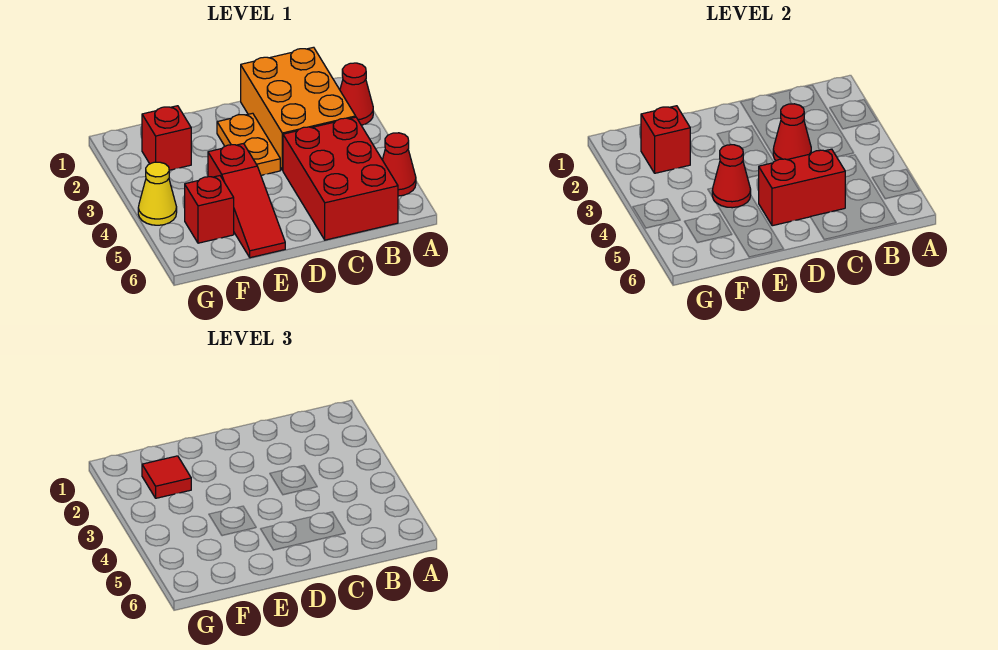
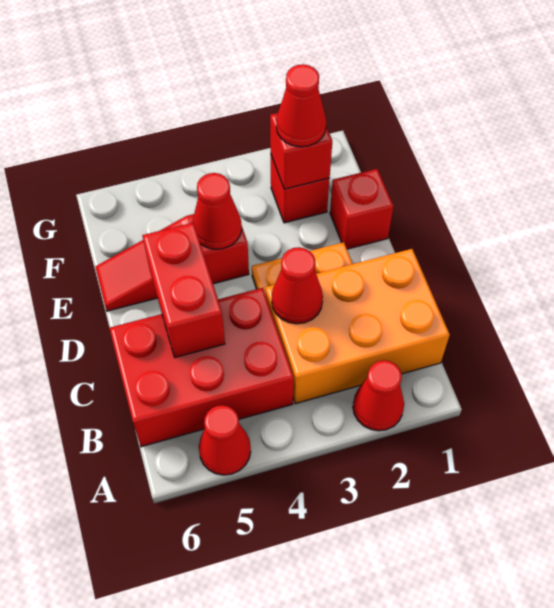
red tile F2 level 3 -> red cone F2 level 3
red brick F5 level 1 -> red brick E1 level 1
yellow cone G4 level 1 -> none

